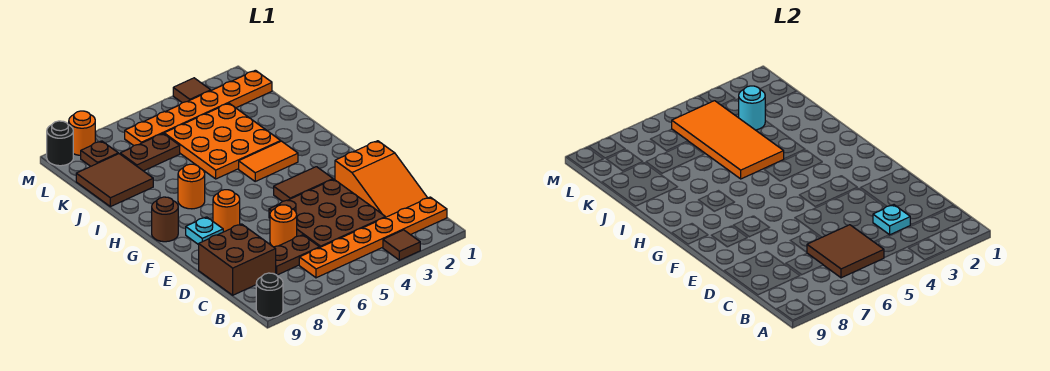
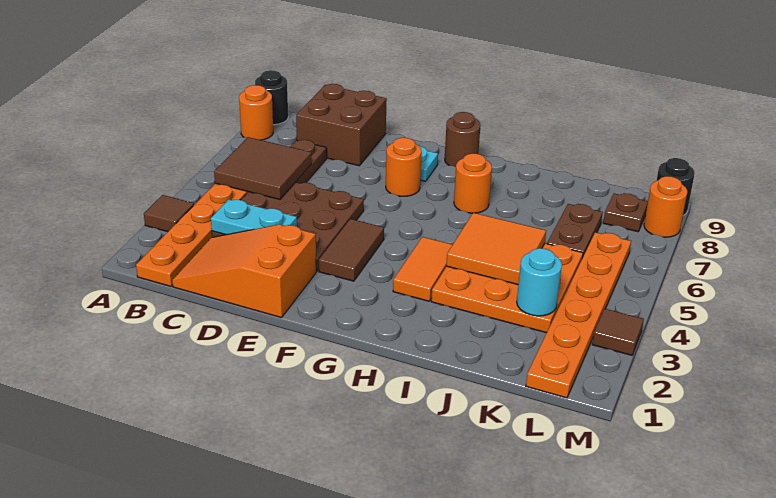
cyan plate C3 level 2 -> cyan plate C3:D3 level 2
orange round brick D6 level 1 -> orange round brick A8 level 1
orange tile I4:L5 level 2 -> orange tile I4:J5 level 2
brown tile J8:K9 level 1 -> none

